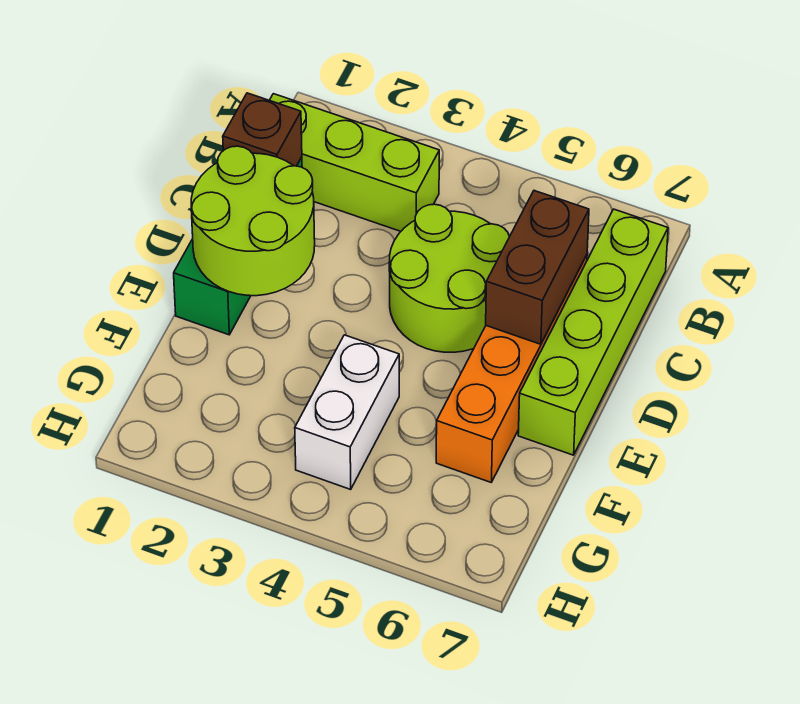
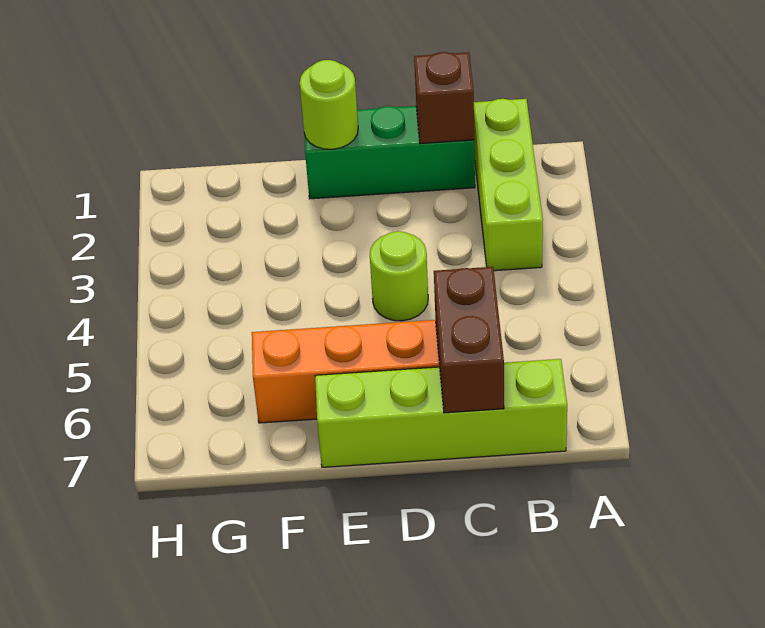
lime round brick C4:D5 level 1 -> lime round brick D4 level 1
brown brick C6:D6 level 2 -> brown brick C6:C7 level 2
lime round brick D1:E2 level 2 -> lime round brick E1 level 2
white brick F4:G4 level 1 -> none

